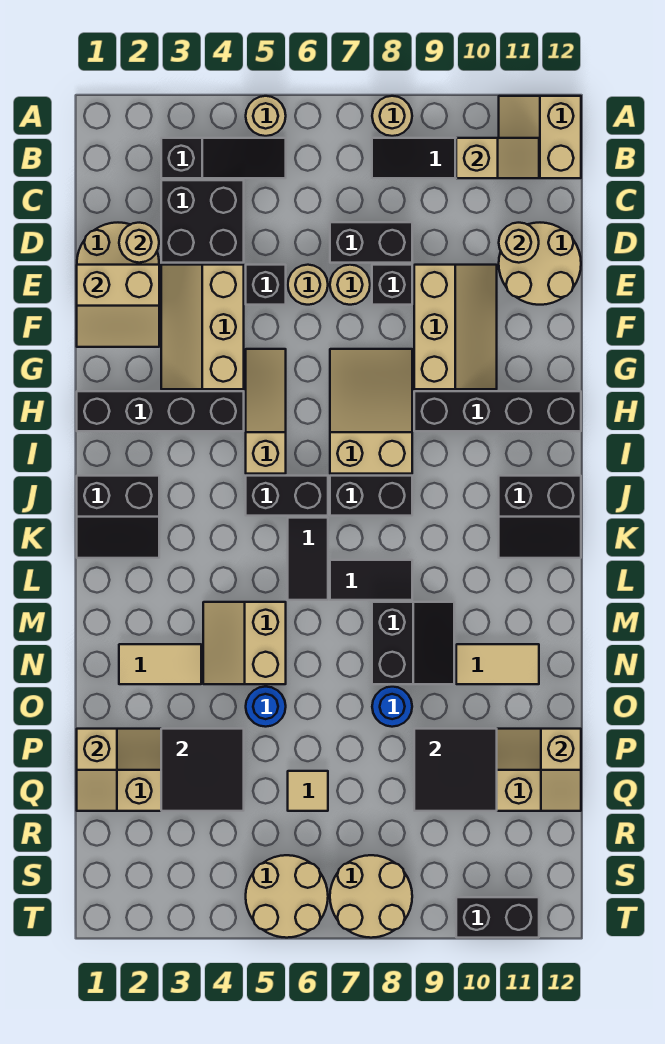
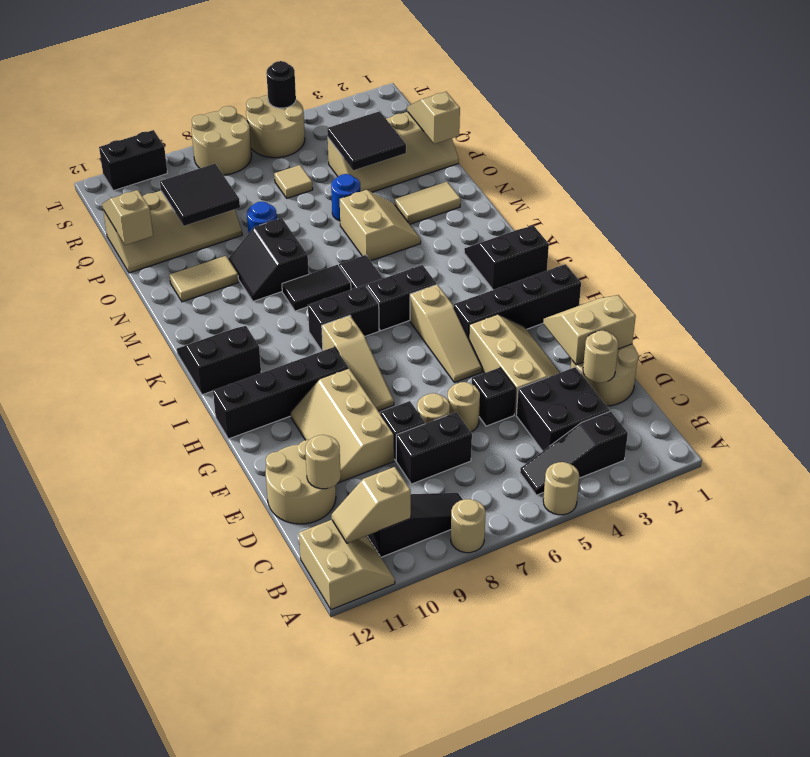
tan slope G7:I8 level 1 top I -> tan slope G8:I8 level 1 top I
none -> black round brick T5 level 2

